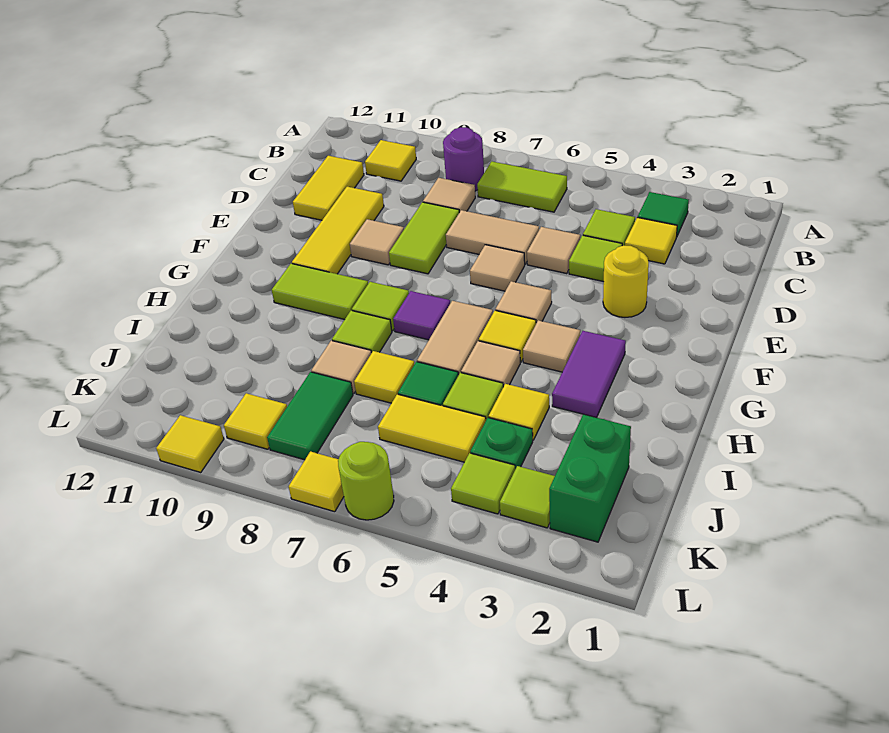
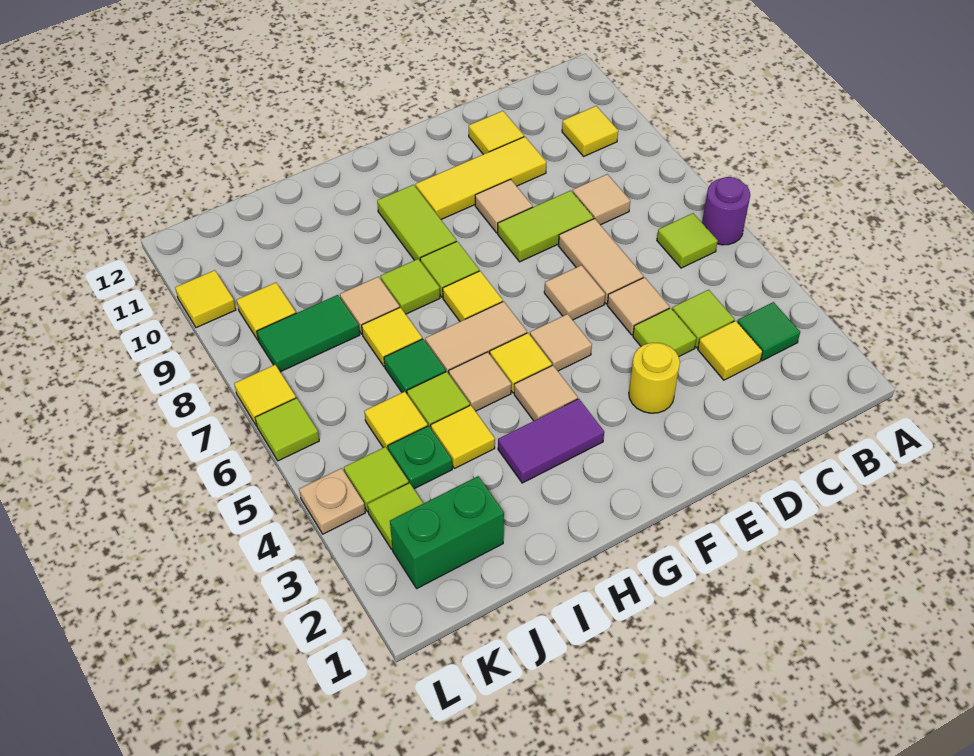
lime tile B6:B7 level 1 -> lime tile B6 level 1
purple round brick B8 level 1 -> purple round brick A6 level 1
yellow tile C11:D11 level 1 -> yellow tile D11 level 1
purple tile G7 level 1 -> yellow tile G7 level 1
yellow tile J5:J6 level 1 -> yellow tile J5 level 1
none -> tan plate L4 level 1
lime round brick L6 level 1 -> lime tile L6 level 1

